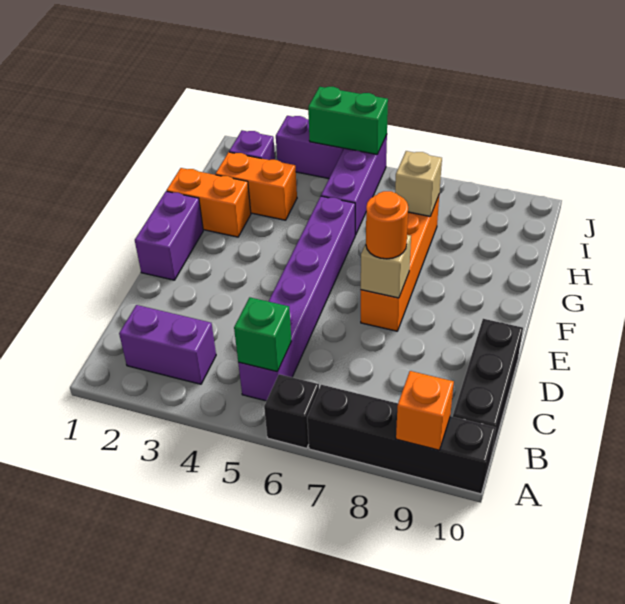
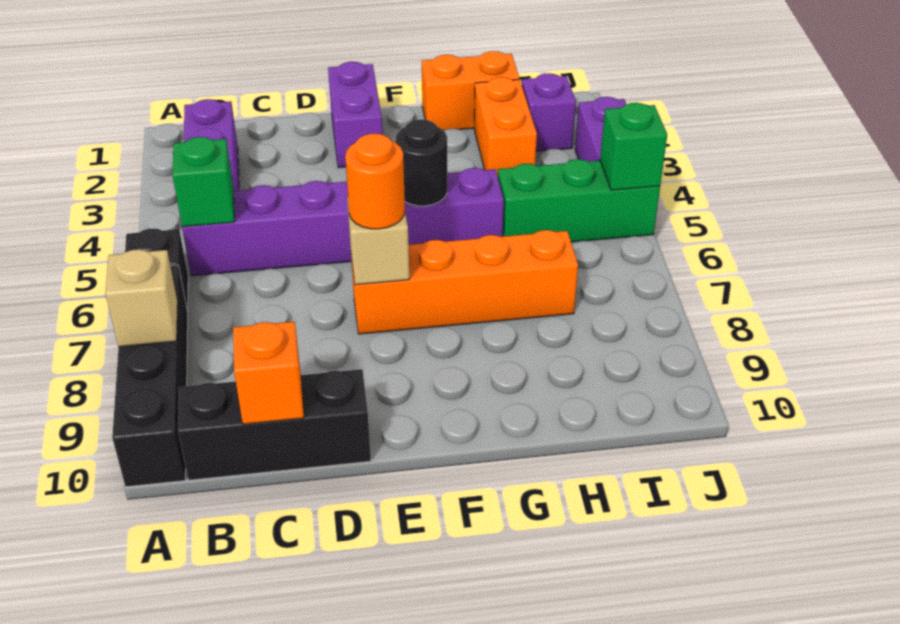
orange brick A9 level 2 -> orange brick C10 level 2
purple brick E1:F1 level 1 -> purple brick E1:E2 level 1
none -> black round brick F5 level 2
orange brick G1:G2 level 1 -> orange brick G1:H1 level 1
purple brick H5:J5 level 1 -> green brick H5:J5 level 1
tan brick H7 level 2 -> tan brick A8 level 2
green brick J4:J5 level 2 -> green brick J5 level 2

